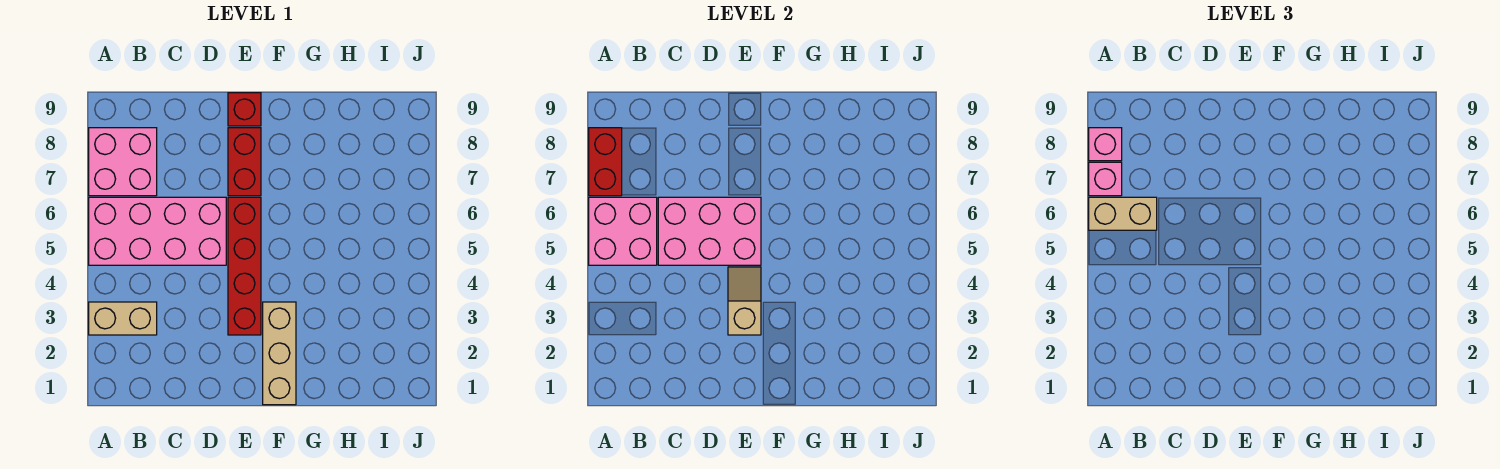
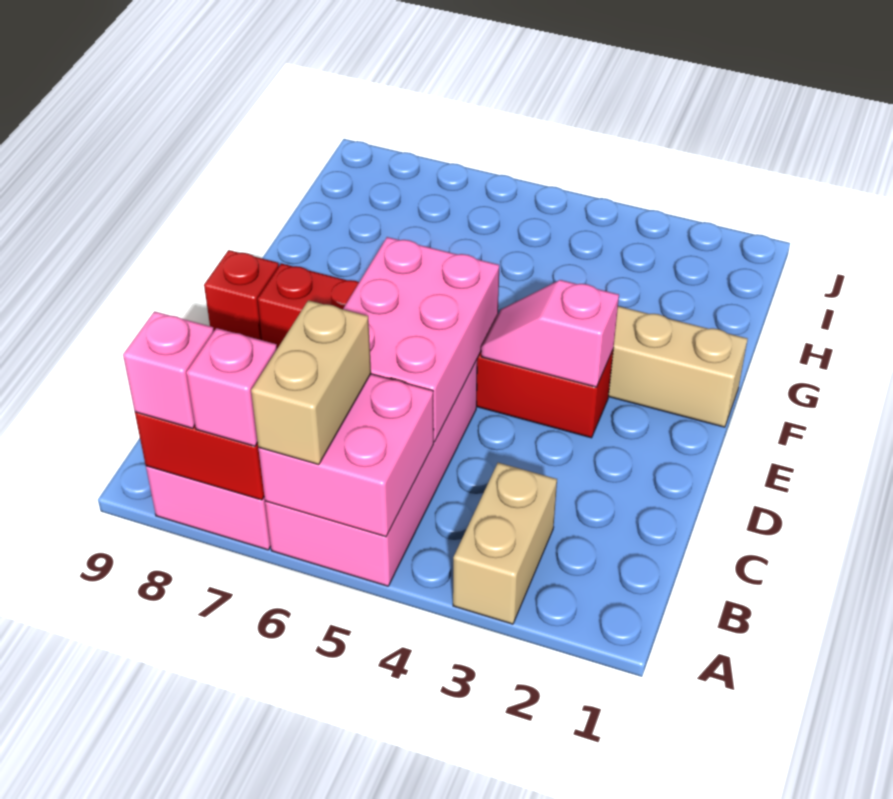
tan slope E3:E4 level 2 top 3 -> pink slope E3:E4 level 2 top 3

